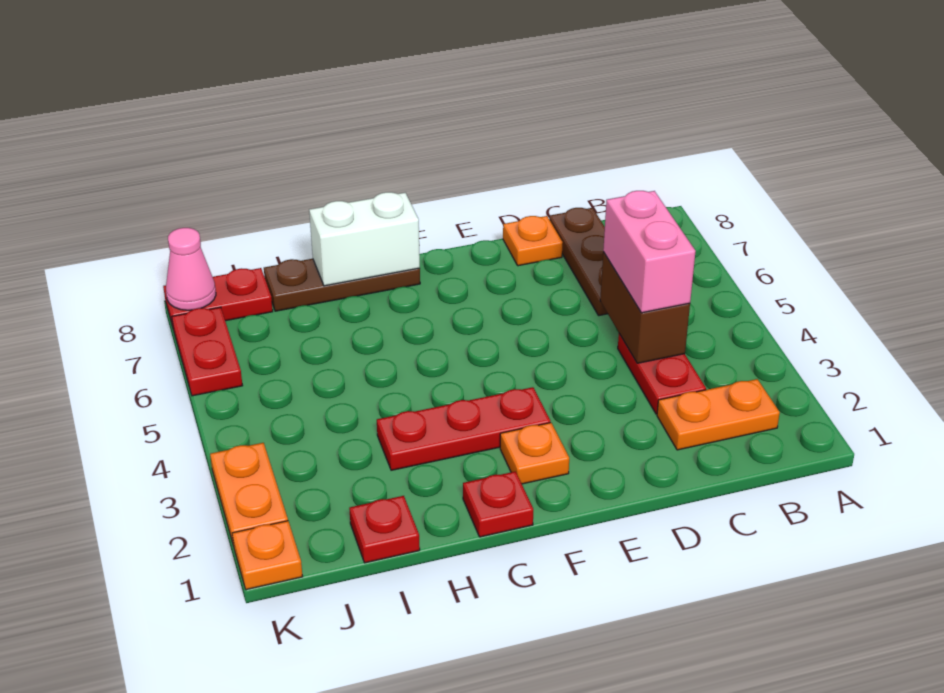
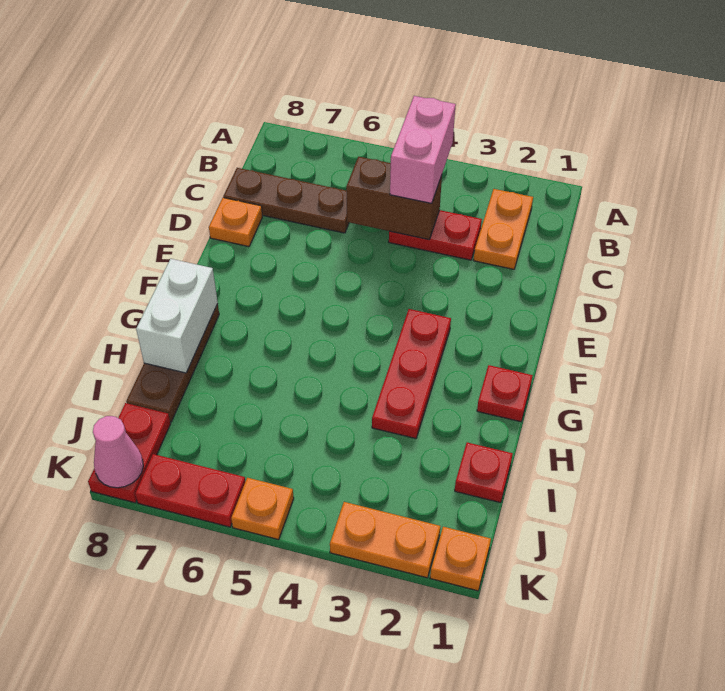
pink brick C4:C5 level 3 -> pink brick B4:C4 level 3
orange plate F2 level 1 -> orange plate K5 level 1

